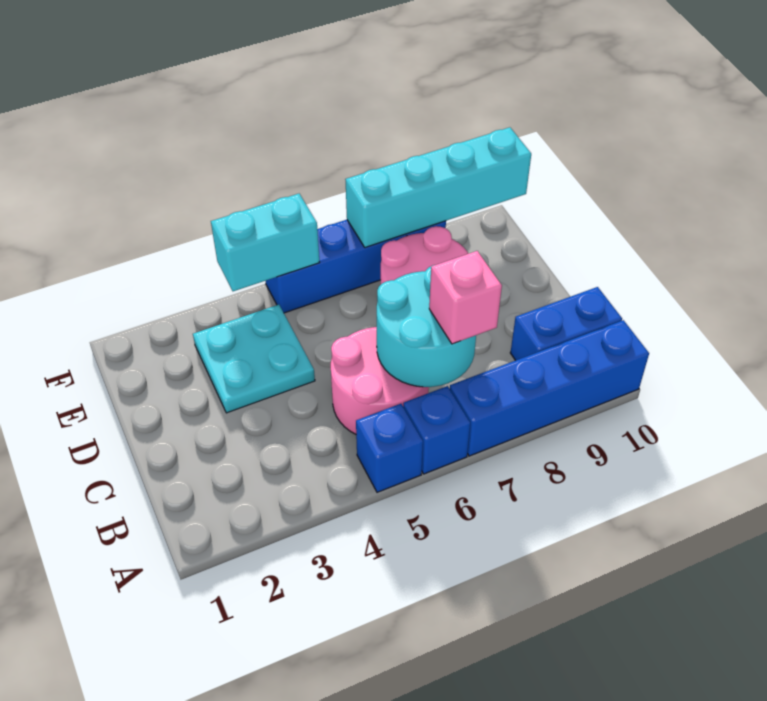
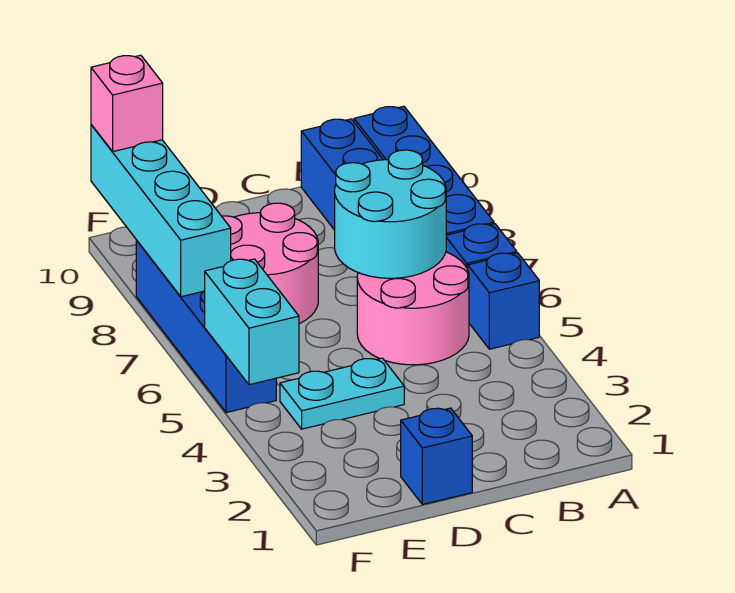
pink brick B7 level 3 -> pink brick F10 level 3
none -> blue brick D1 level 1
cyan plate D3:E4 level 1 -> cyan plate D4:E4 level 1

